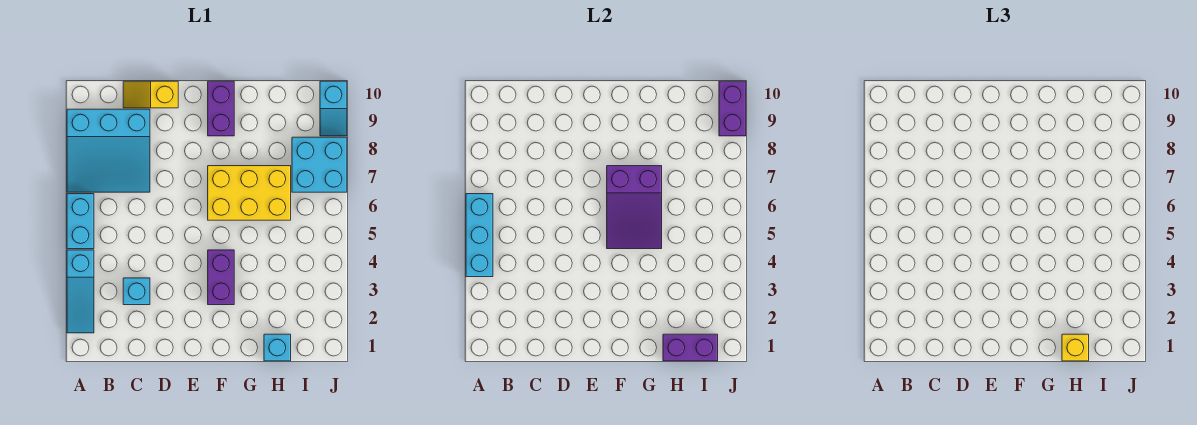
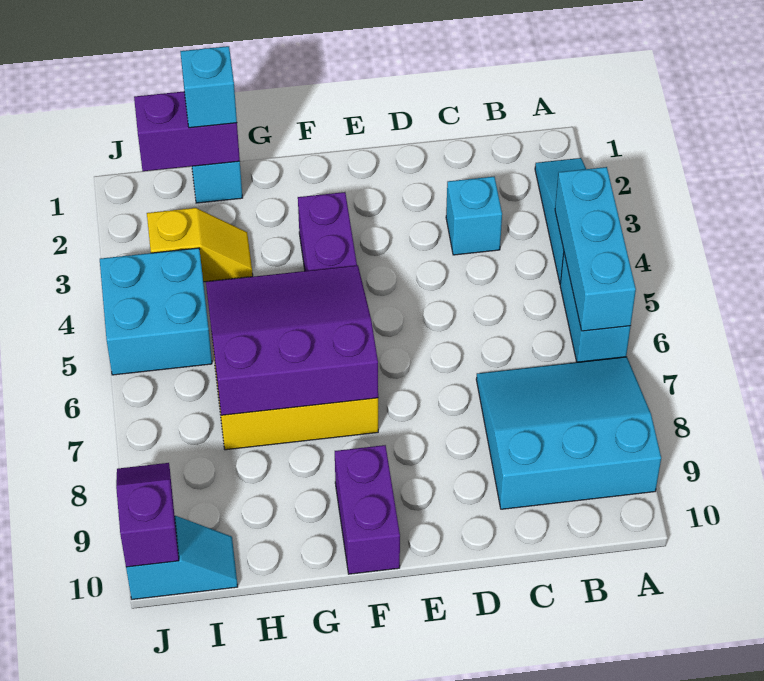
yellow slope C10:D10 level 1 top D -> yellow slope H3:I3 level 1 top I
purple slope F5:G7 level 2 top 7 -> purple slope F5:H7 level 2 top 7
yellow brick H1 level 3 -> cyan brick H1 level 3
cyan brick I7:J8 level 1 -> cyan brick I4:J5 level 1
cyan slope J9:J10 level 1 top 10 -> cyan slope I10:J10 level 1 top J
purple brick J9:J10 level 2 -> purple slope J9:J10 level 2 top 10

